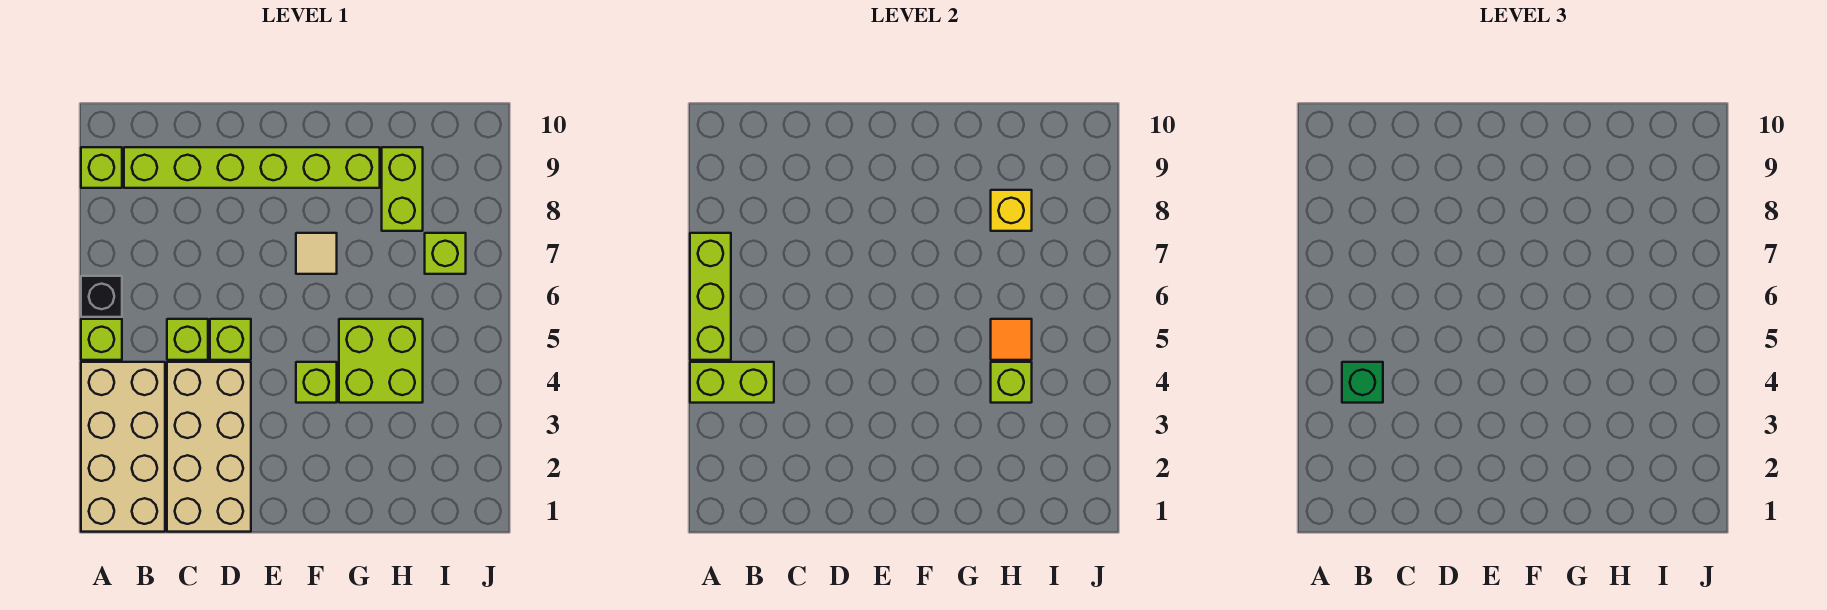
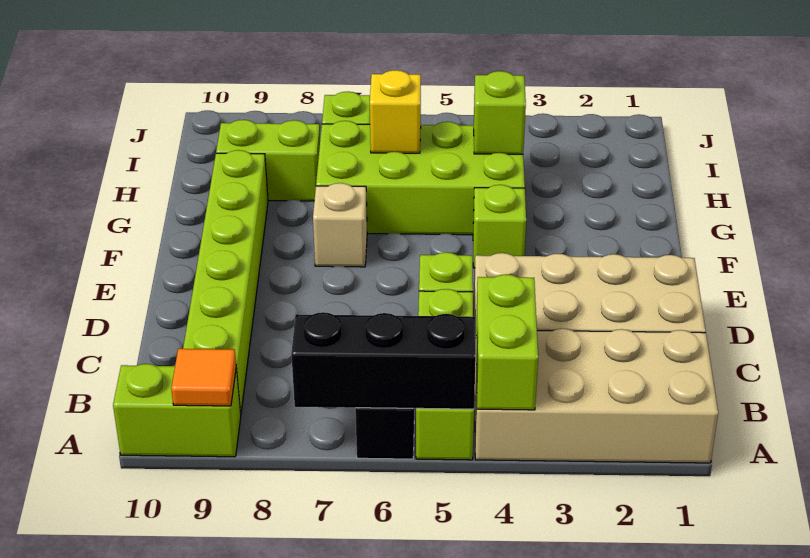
lime brick A5:A7 level 2 -> black brick A5:A7 level 2
lime brick A9 level 1 -> lime brick A9:A10 level 1
green brick B4 level 3 -> none
tan tile F7 level 1 -> tan brick F7 level 1
lime brick G4:H5 level 1 -> lime brick G4:H7 level 1
orange tile H5 level 2 -> orange tile A9 level 2
yellow brick H8 level 2 -> yellow brick H6 level 2

